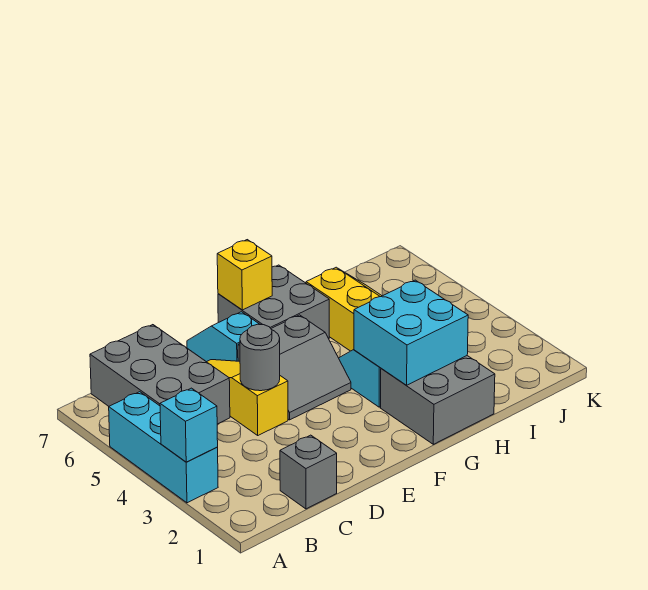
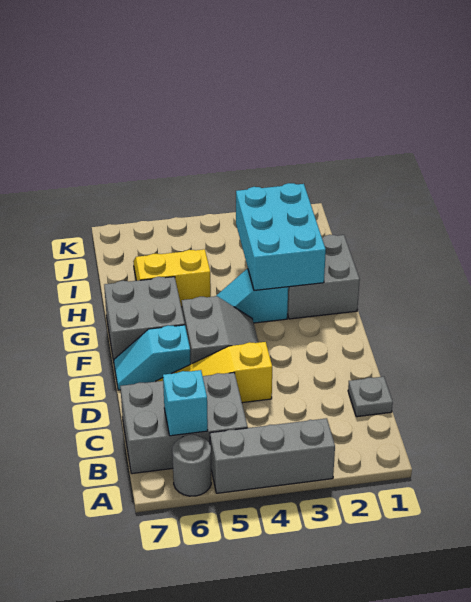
cyan brick A3:A5 level 1 -> grey brick A3:A5 level 1
cyan brick A3 level 2 -> cyan brick B6 level 2
grey brick C1 level 1 -> grey plate C1 level 1
grey round brick D4 level 2 -> grey round brick A6 level 1
yellow brick F7 level 2 -> none
cyan brick G2:H3 level 2 -> cyan brick G2:I3 level 2

